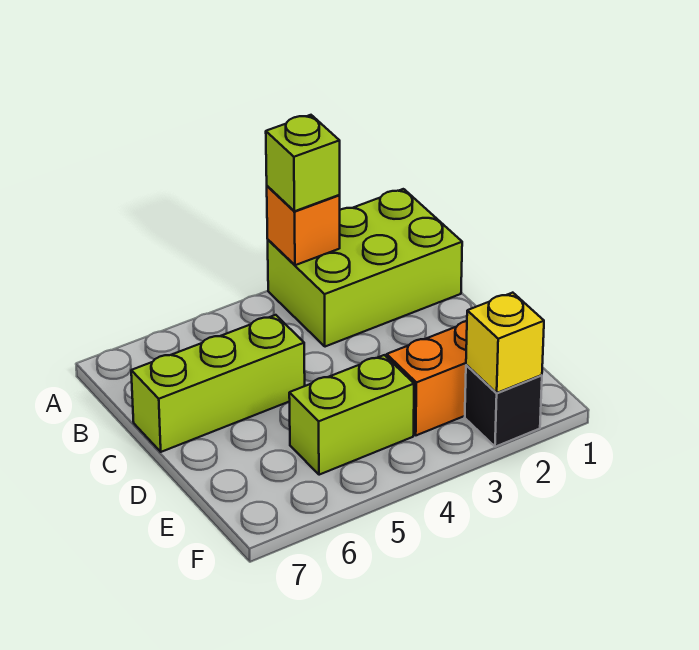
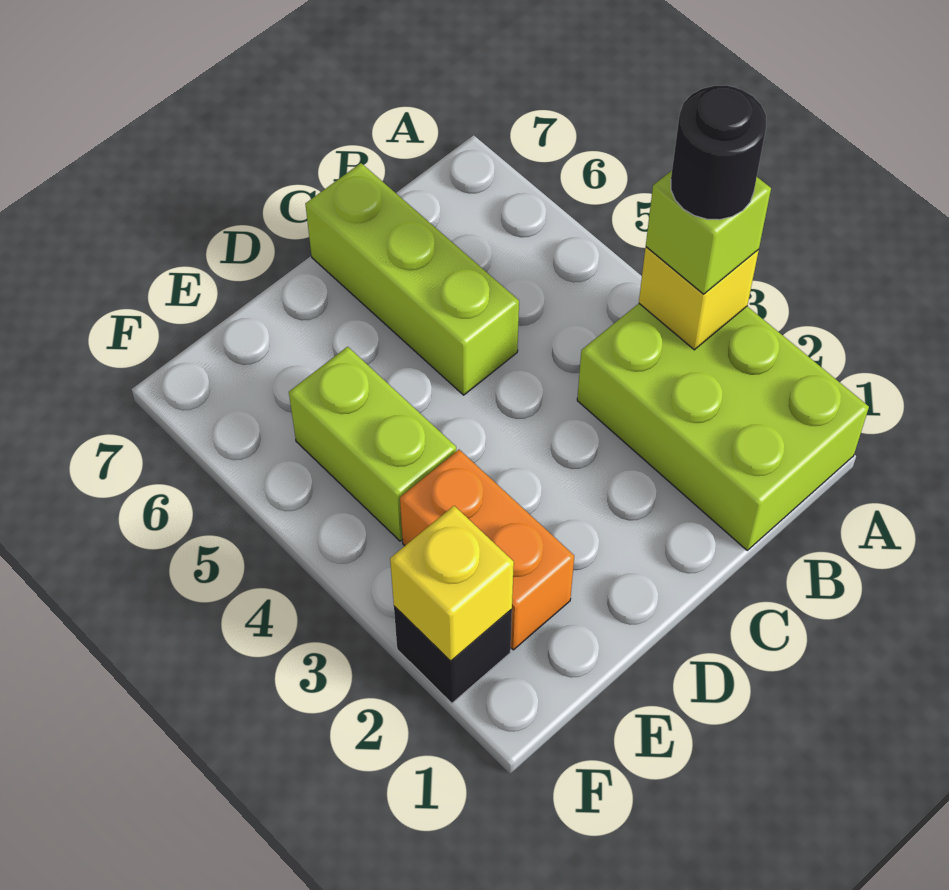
orange brick A3 level 2 -> yellow brick A3 level 2
none -> black round brick A3 level 4

